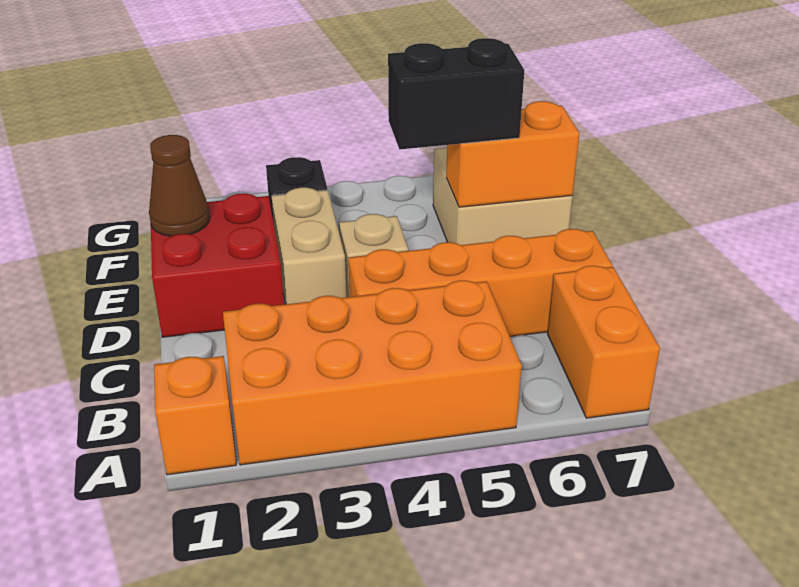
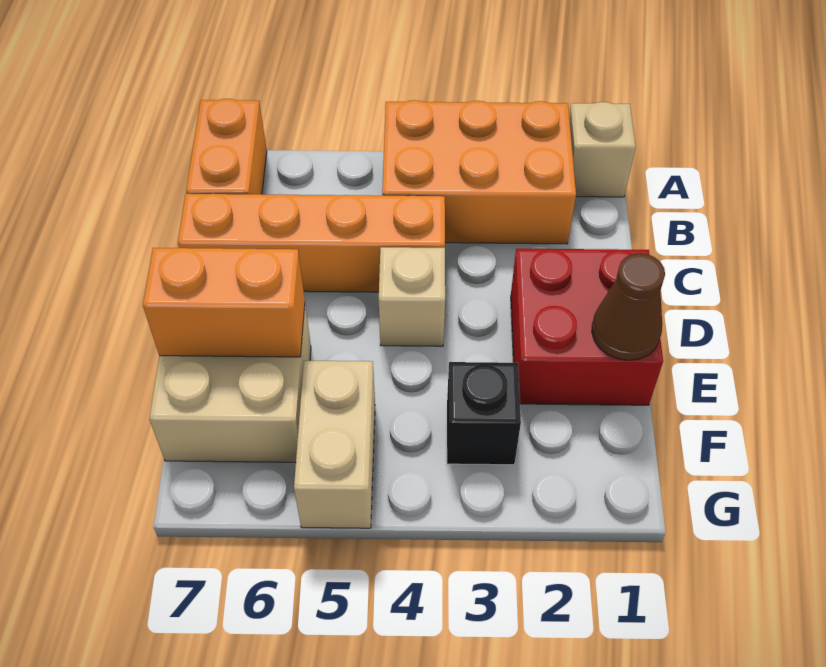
orange brick A1 level 1 -> tan brick A1 level 1
orange brick A2:B5 level 1 -> orange brick A2:B4 level 1
tan brick D3:E3 level 1 -> tan brick F5:G5 level 1
black brick E5:E6 level 3 -> none

